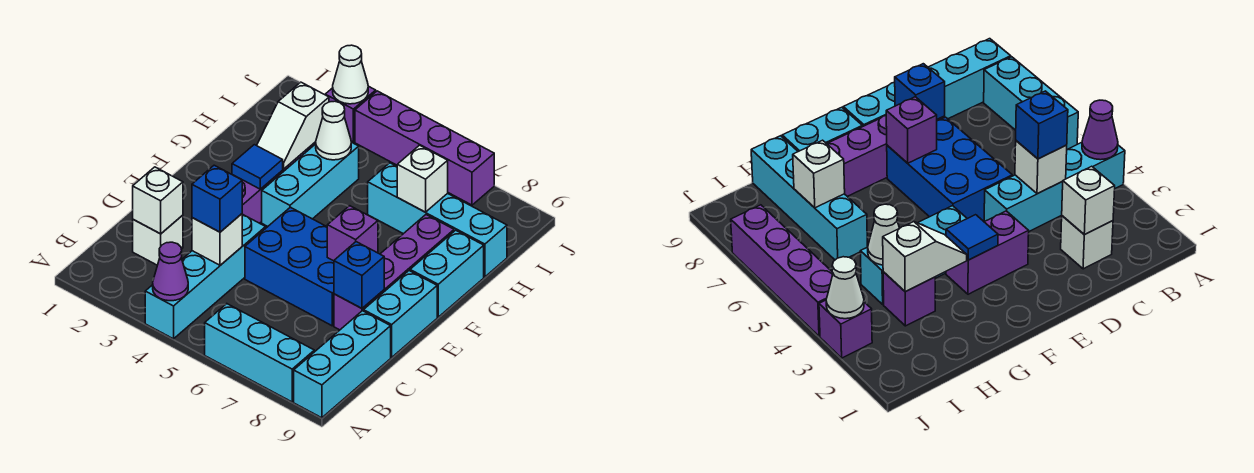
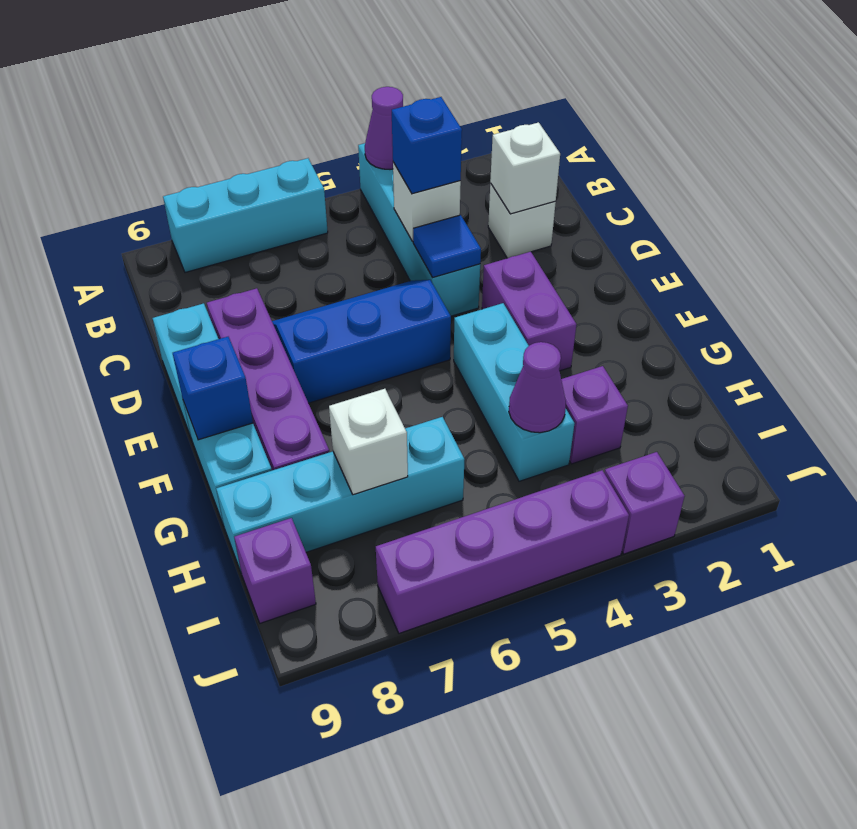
cyan brick A9:C9 level 1 -> none
blue brick D5:E7 level 1 -> blue slope D5:E7 level 1 top E
blue brick D8 level 2 -> blue brick F9 level 2
purple brick E7 level 2 -> purple brick I9 level 1
blue tile F3 level 2 -> blue tile D4 level 2
white slope G3:H3 level 2 top H -> none
white cone H4 level 2 -> purple cone H4 level 2
white cone J3 level 2 -> none

